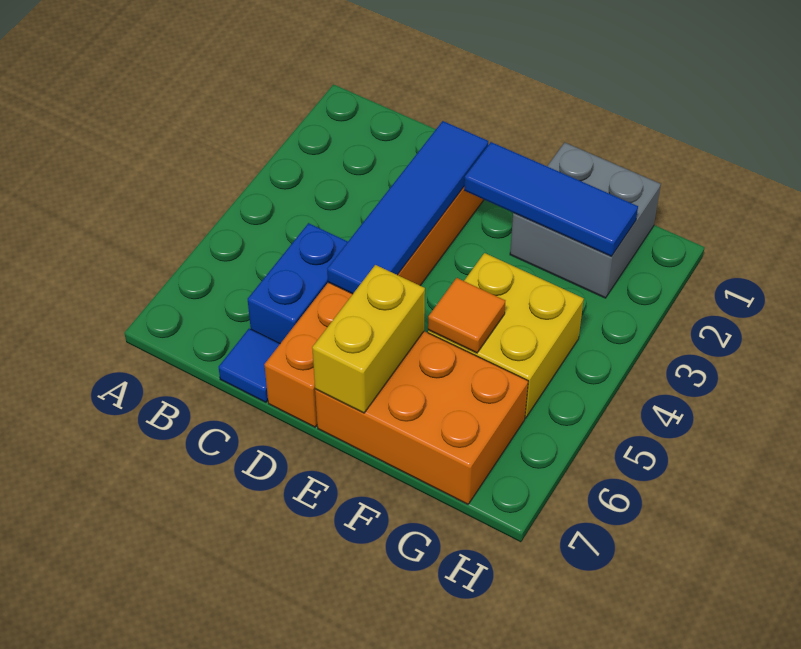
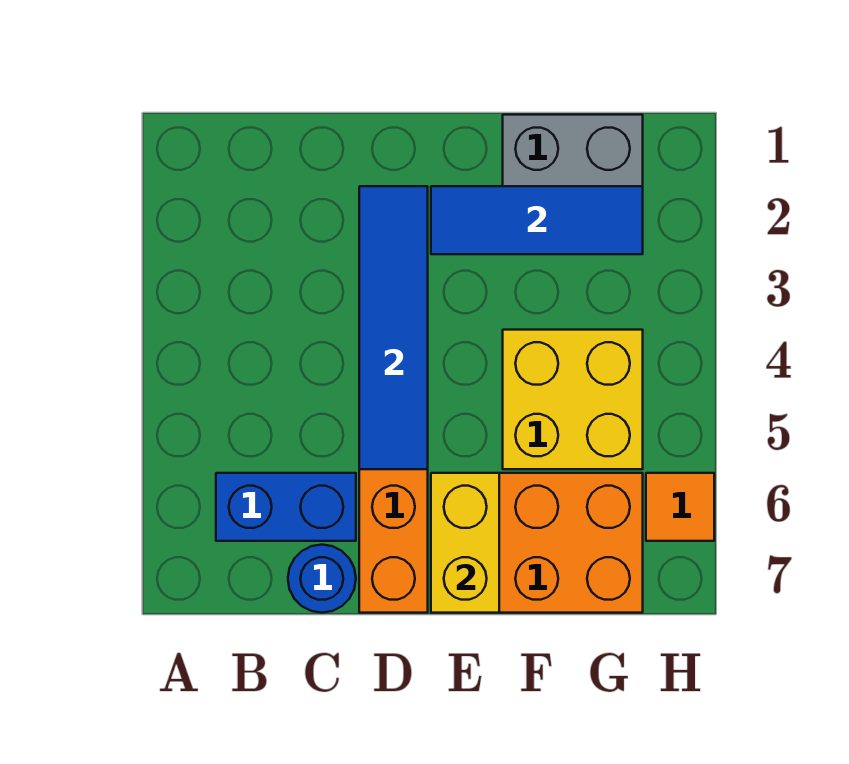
blue brick C5:C6 level 1 -> blue brick B6:C6 level 1
blue tile C7 level 1 -> blue round brick C7 level 1
orange tile F5 level 2 -> orange tile H6 level 1

